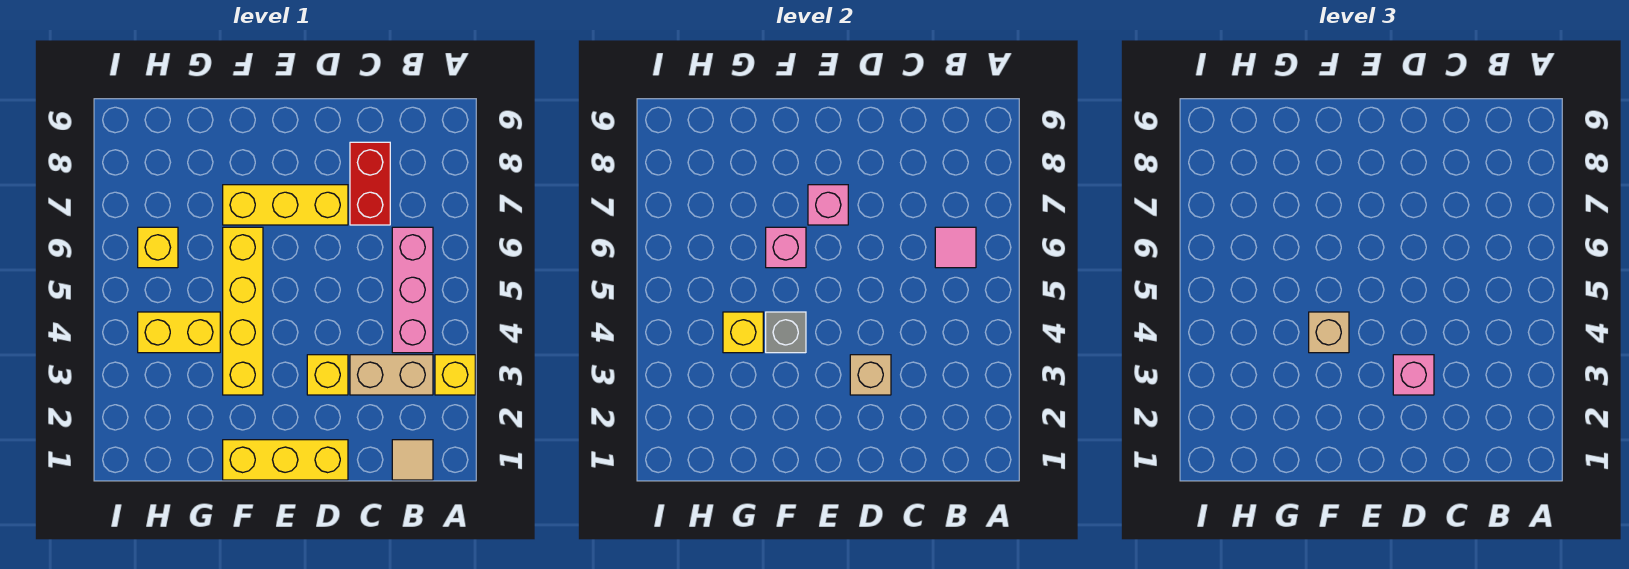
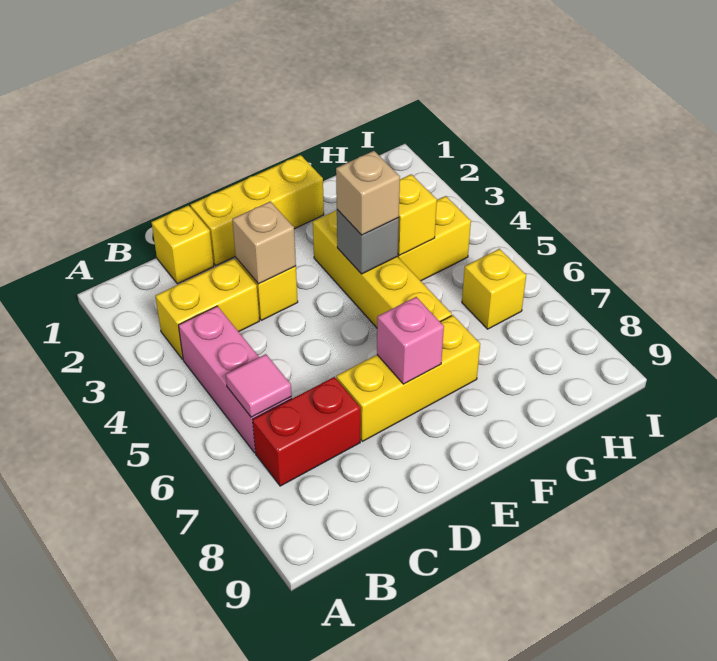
yellow brick A3 level 1 -> yellow brick C1 level 1
tan tile B1 level 1 -> none
tan brick B3:C3 level 1 -> yellow brick B3:C3 level 1
red brick C7:C8 level 1 -> red brick B7:C7 level 1
pink brick D3 level 3 -> none
pink brick F6 level 2 -> none

